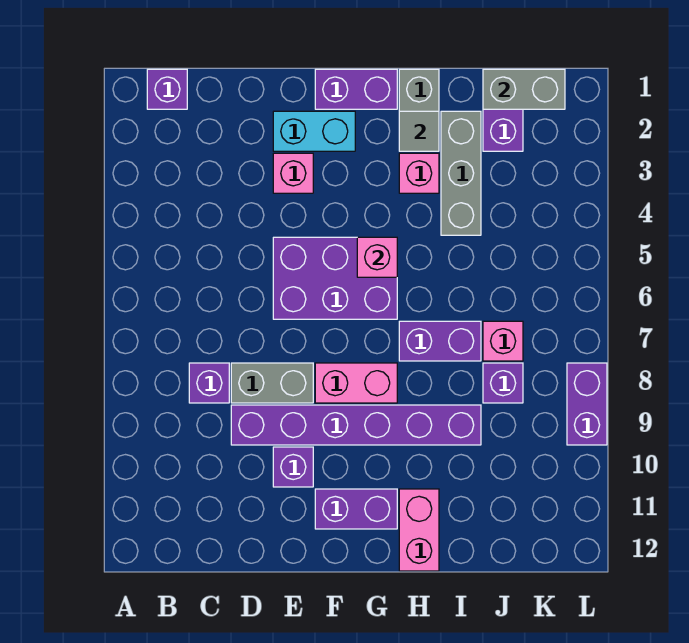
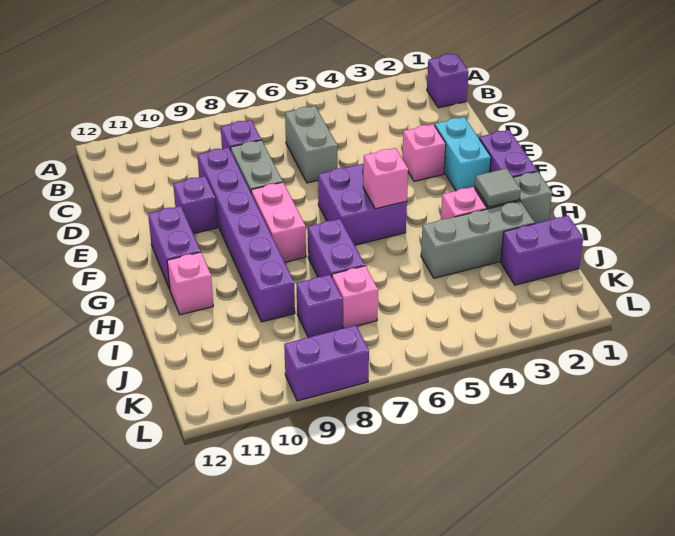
purple brick E5:G6 level 1 -> purple brick F5:G6 level 1
pink brick H11:H12 level 1 -> pink brick H11 level 1
grey brick J1:K1 level 2 -> grey brick C6:D6 level 1

